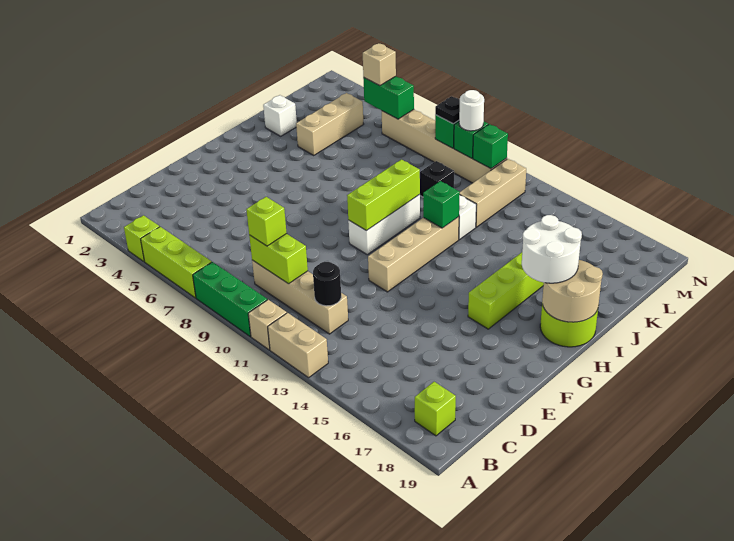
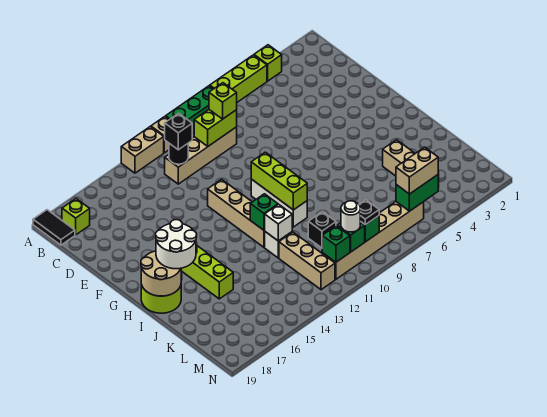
none -> black tile A19:B19 level 1
none -> black brick C12 level 3
white brick J2 level 1 -> white brick J12 level 2
tan brick M5 level 3 -> tan brick M5:M6 level 3

